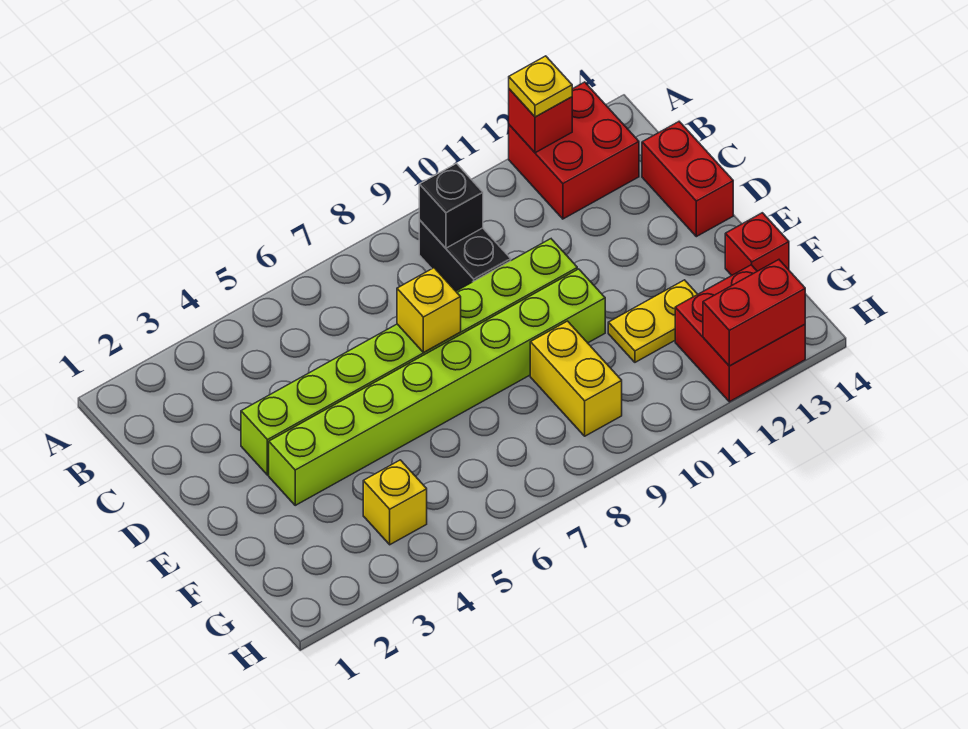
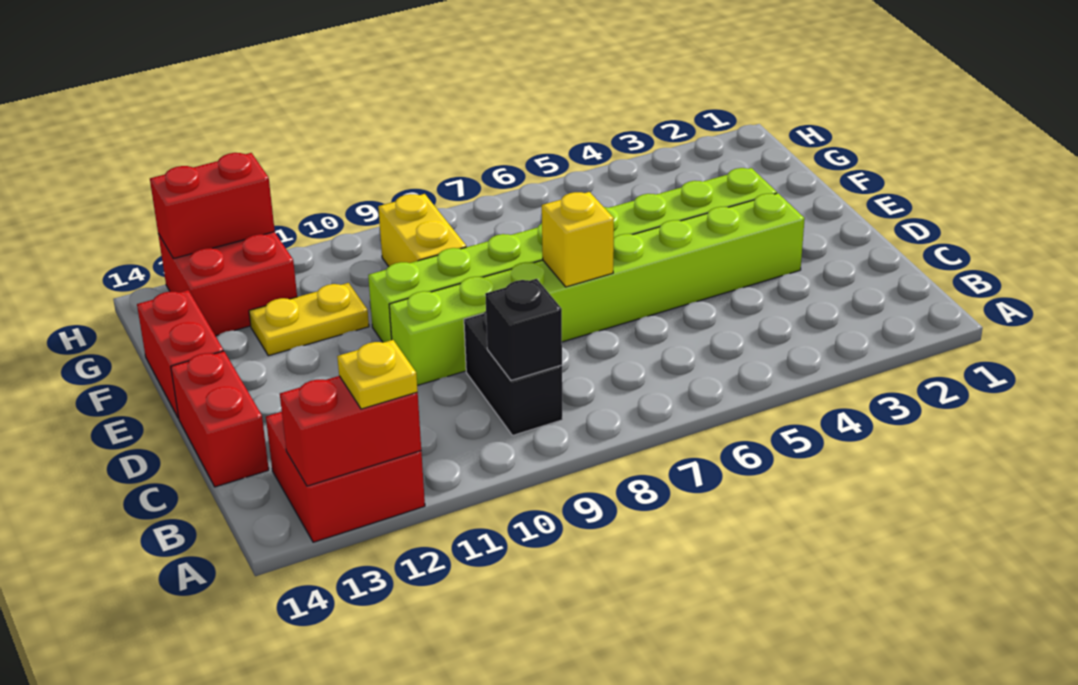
red brick A12 level 2 -> red brick A12:A13 level 2
red brick F14 level 1 -> red brick E14:F14 level 1
yellow brick G4 level 1 -> none

